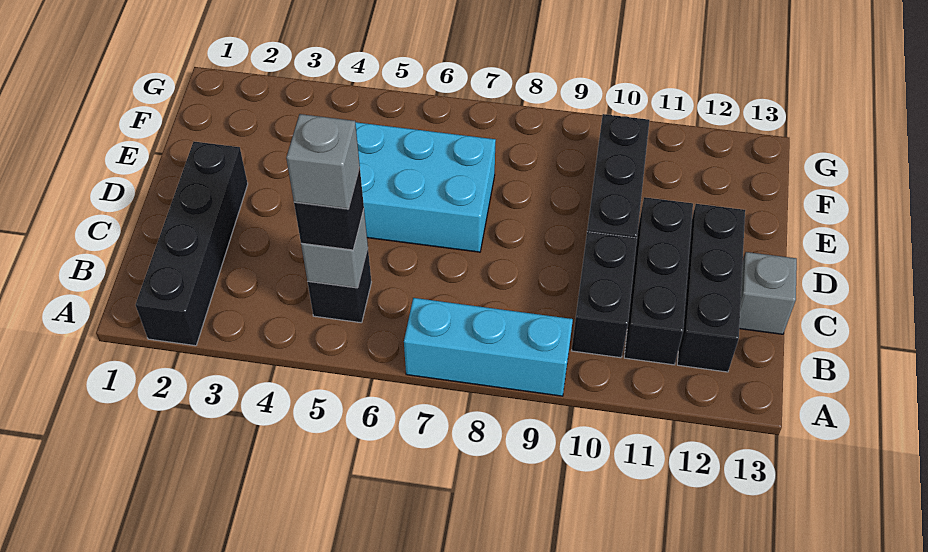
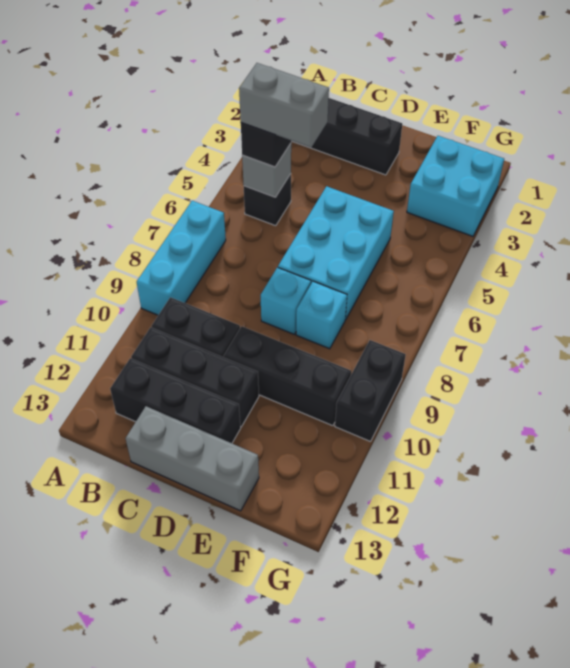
grey brick B5 level 4 -> grey brick B5:C5 level 4
grey brick C13 level 1 -> grey brick C13:E13 level 1
none -> cyan brick D8 level 1
none -> cyan brick E8 level 1
none -> cyan brick F2:G3 level 1
none -> black brick G9:G10 level 1

